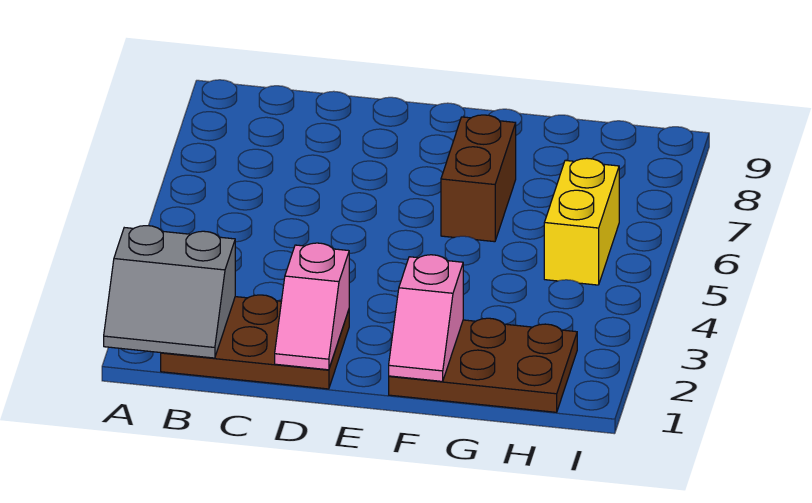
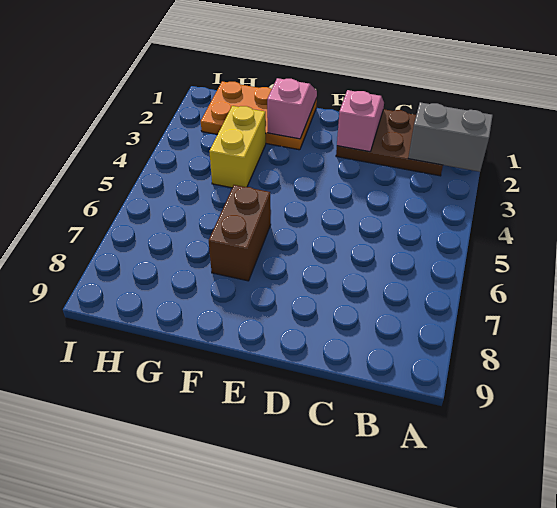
brown plate F1:H2 level 1 -> orange plate F1:H2 level 1
yellow brick H5:H6 level 1 -> yellow brick G3:G4 level 1

